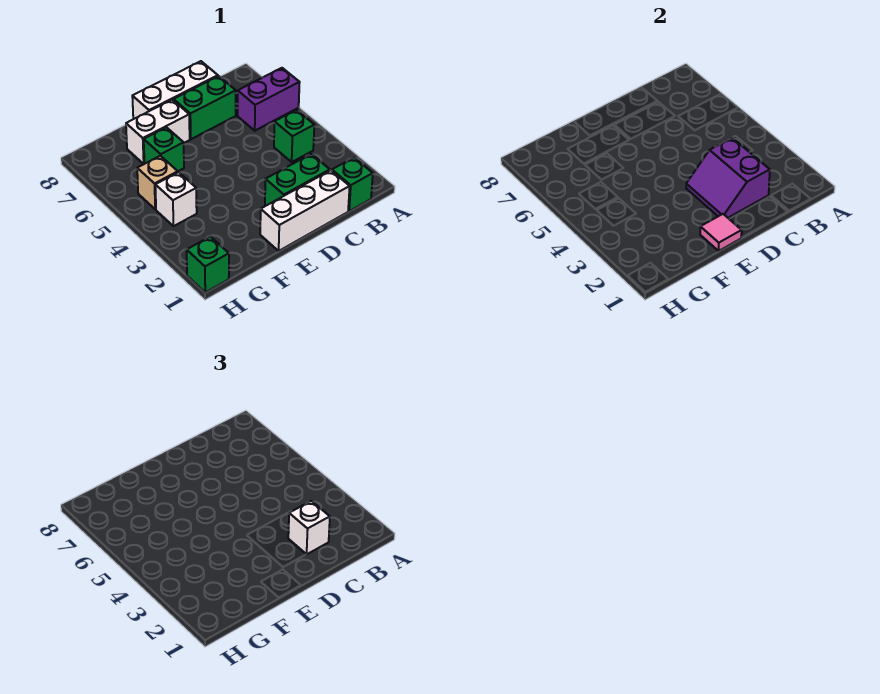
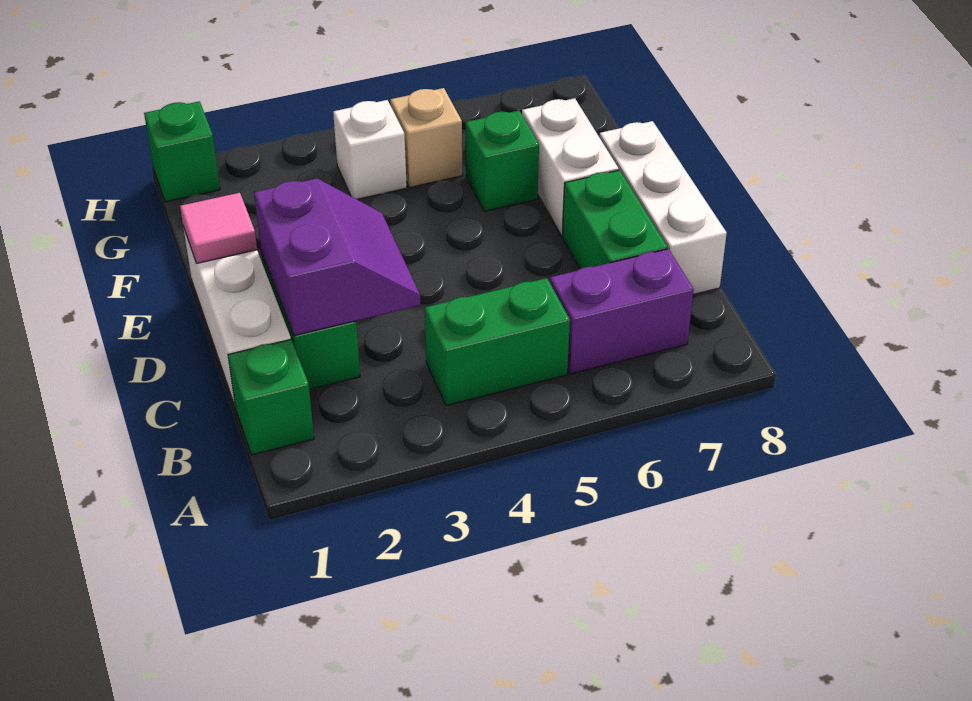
purple brick A6:B6 level 1 -> purple brick B6:B7 level 1
green brick B4 level 1 -> green brick B4:B5 level 1
purple slope C2:D3 level 2 top C -> purple slope C2:D3 level 2 top 2
white brick C2 level 3 -> none

